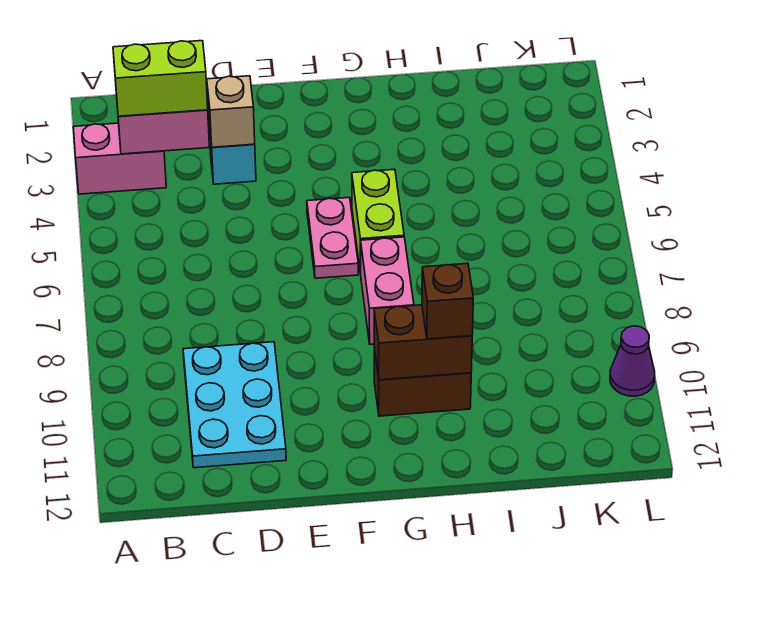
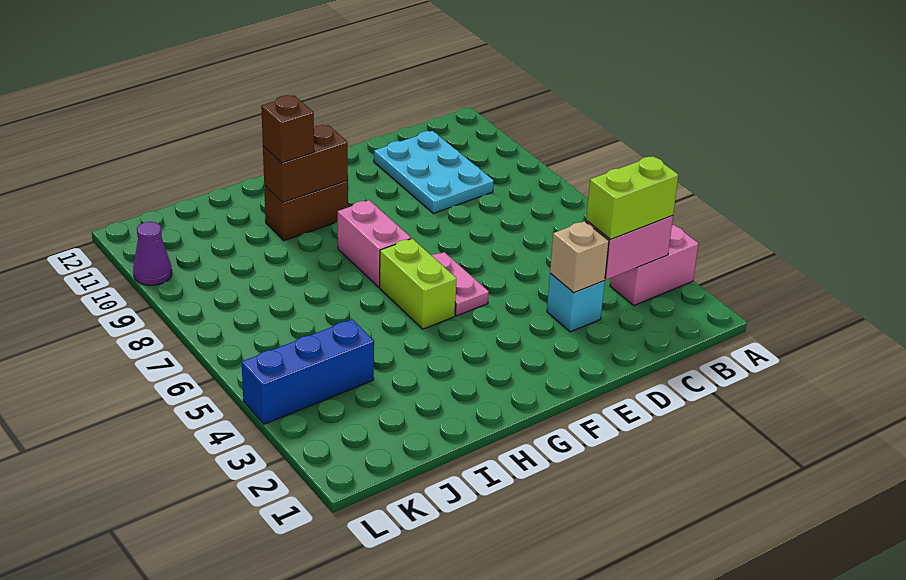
none -> blue brick J4:L4 level 1

